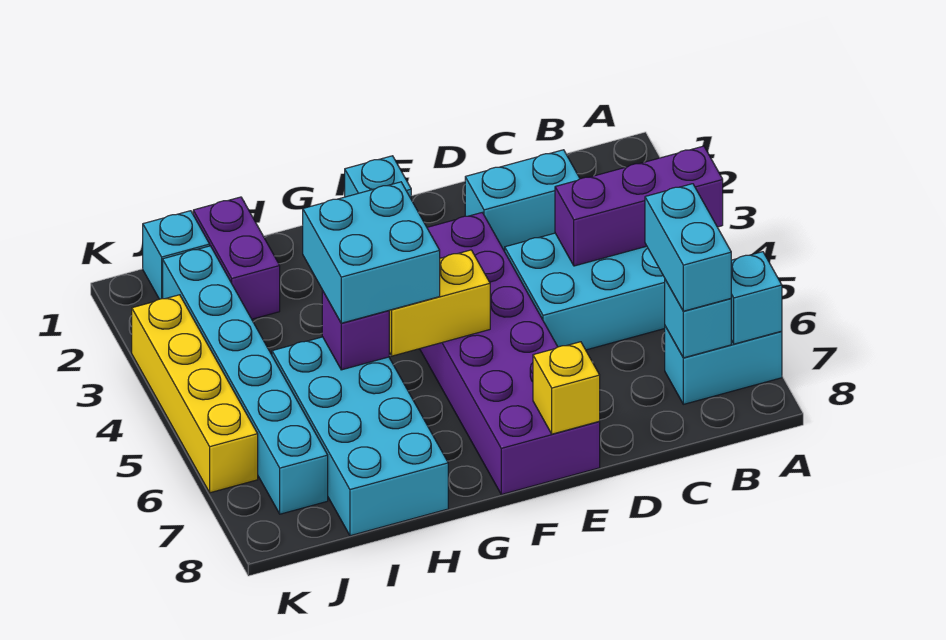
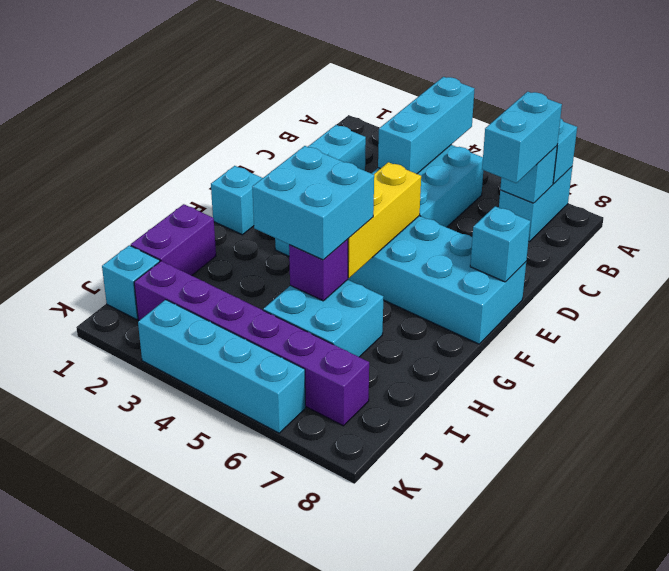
purple brick A4:C4 level 2 -> cyan brick A4:C4 level 2
cyan brick B6:B7 level 3 -> cyan brick B7:C7 level 3
purple brick E3:F8 level 1 -> cyan brick E3:F8 level 1
yellow brick E8 level 2 -> cyan brick E8 level 2
yellow brick F5:G5 level 2 -> yellow brick E5:G5 level 2
cyan brick H5:I8 level 1 -> cyan brick H5:I6 level 1
purple brick I1:I2 level 1 -> purple brick H1:I1 level 1
cyan brick J2:J7 level 1 -> purple brick J2:J7 level 1
yellow brick K3:K6 level 1 -> cyan brick K3:K6 level 1

